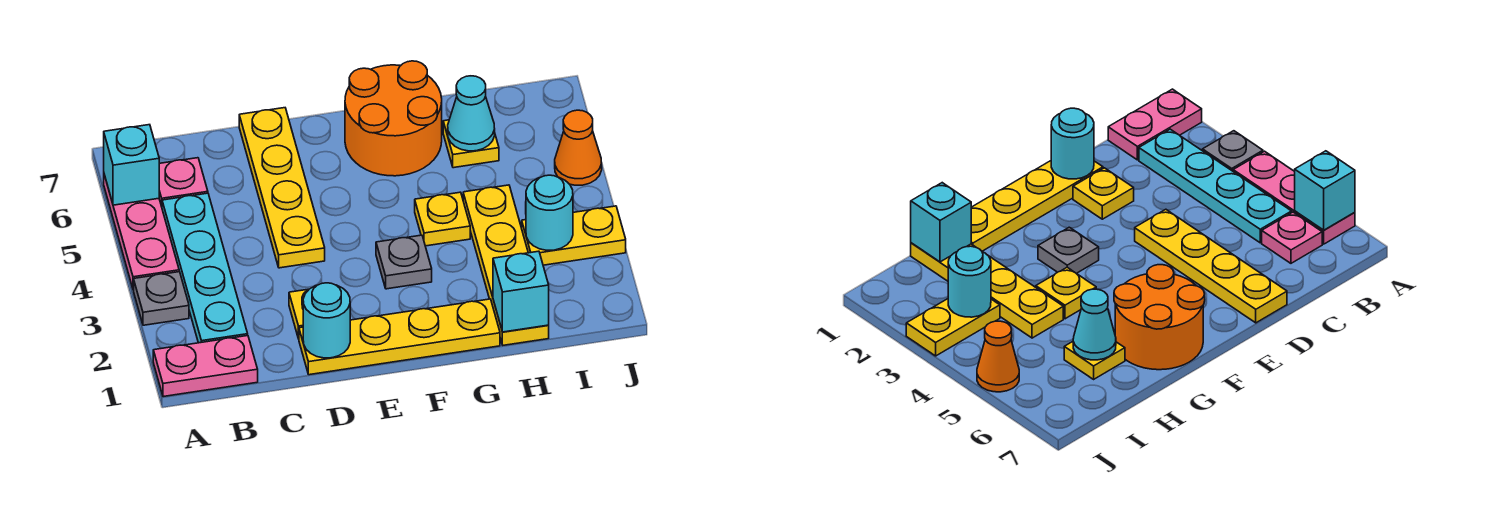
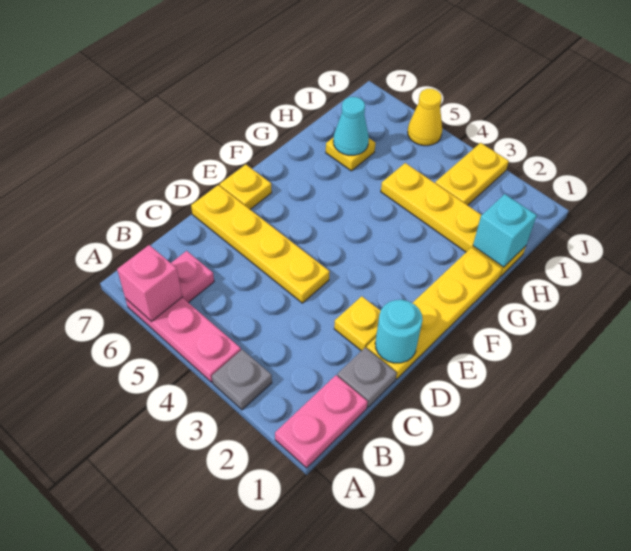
cyan brick A6 level 2 -> pink brick A6 level 2
cyan plate B2:B5 level 1 -> none
grey plate F3 level 1 -> grey plate C1 level 1
orange round brick F6:G7 level 1 -> none
yellow plate G4 level 1 -> yellow plate E7 level 1
cyan round brick I3 level 2 -> none
orange cone J5 level 1 -> yellow cone J5 level 1

